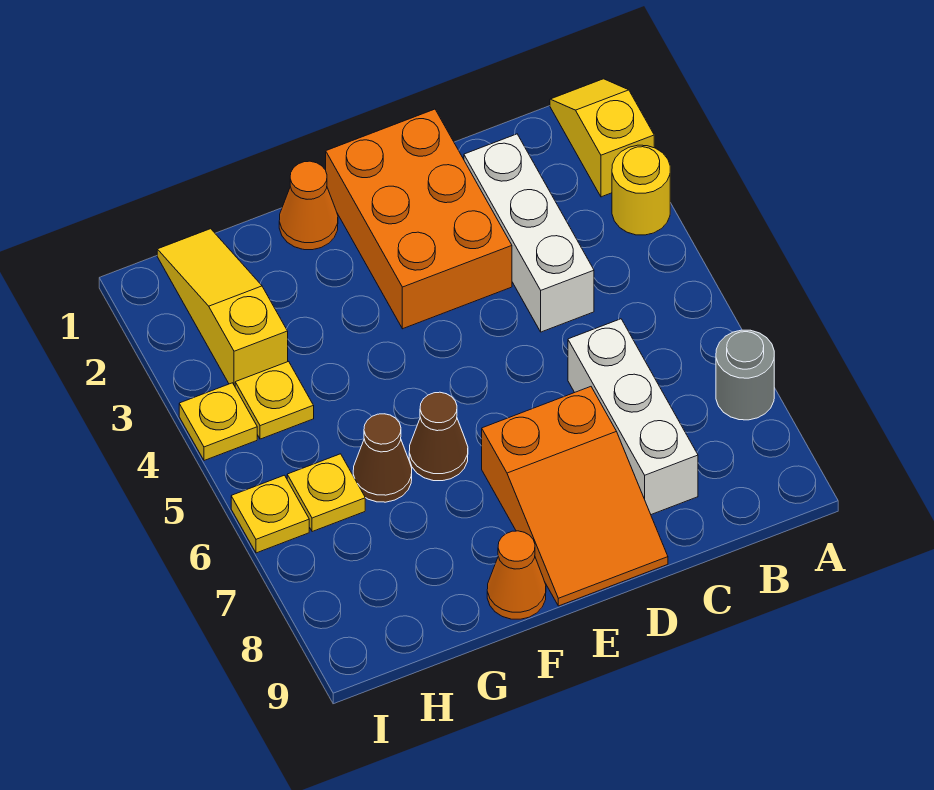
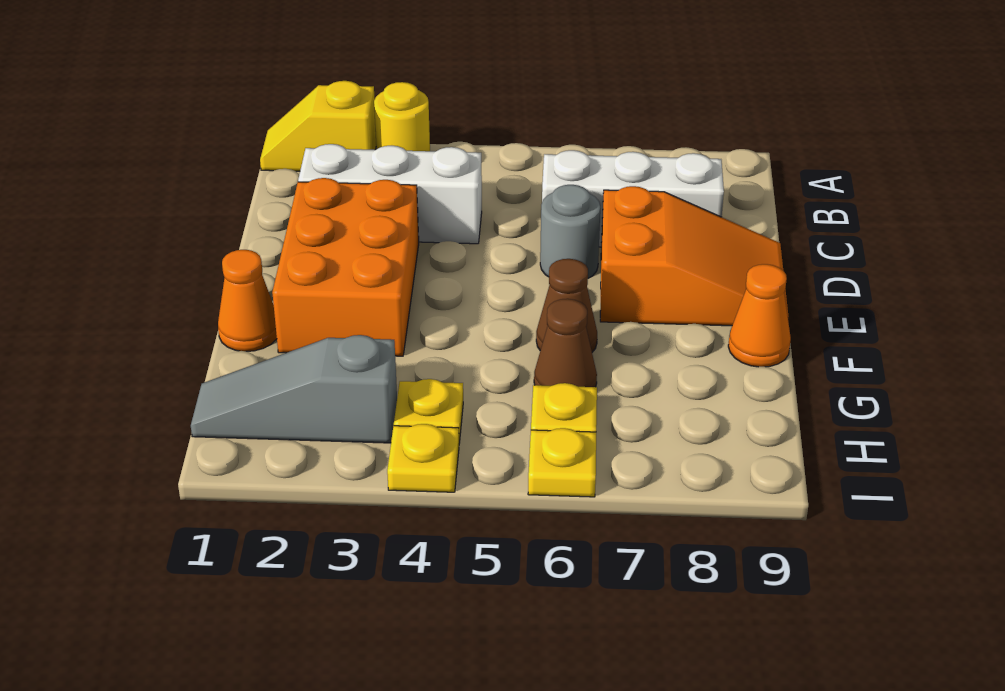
grey round brick A7 level 1 -> grey round brick D6 level 1
orange brick D1:E3 level 1 -> orange brick D2:F3 level 1
yellow slope H1:H3 level 1 top 3 -> grey slope H1:H3 level 1 top 3

